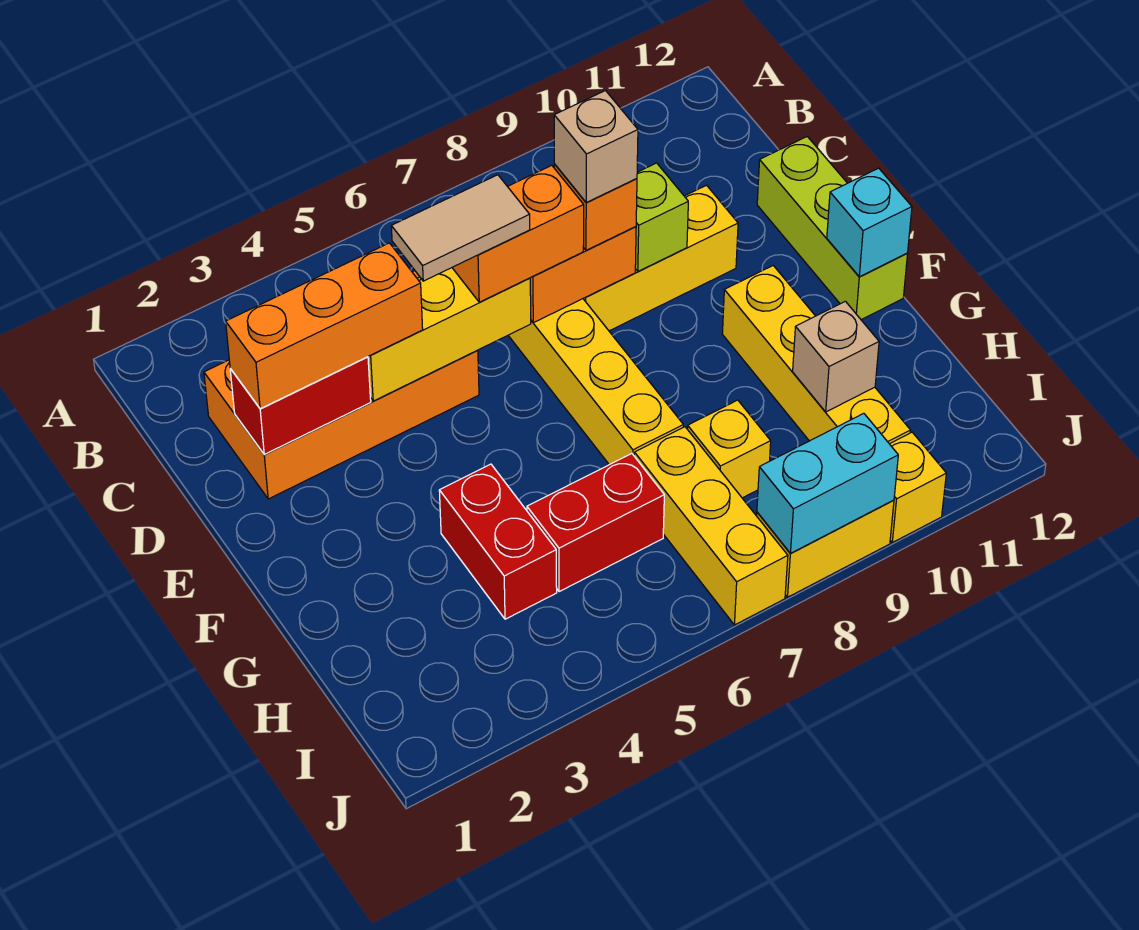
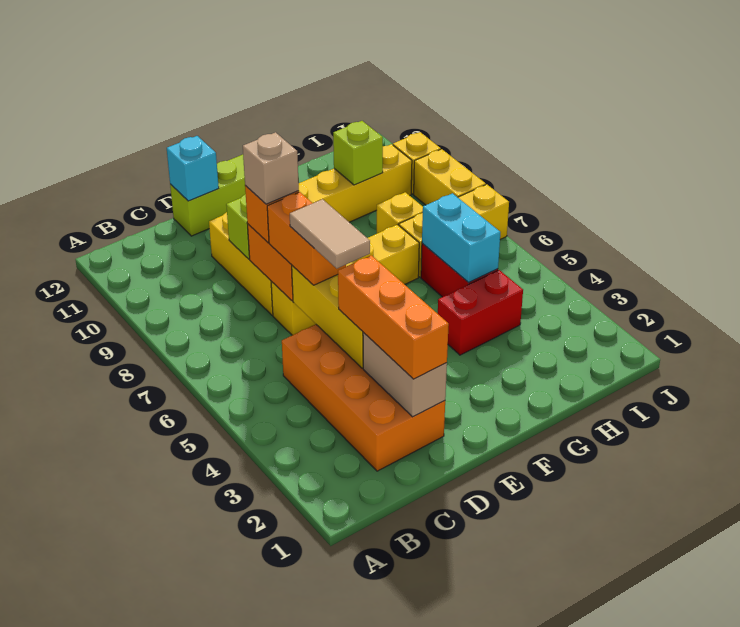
red brick D2:D3 level 2 -> tan brick D2:D3 level 2
cyan brick F12 level 2 -> cyan brick D12 level 2
tan brick H10 level 2 -> lime brick H10 level 2
cyan brick J8:J9 level 2 -> cyan brick H5:H6 level 2

